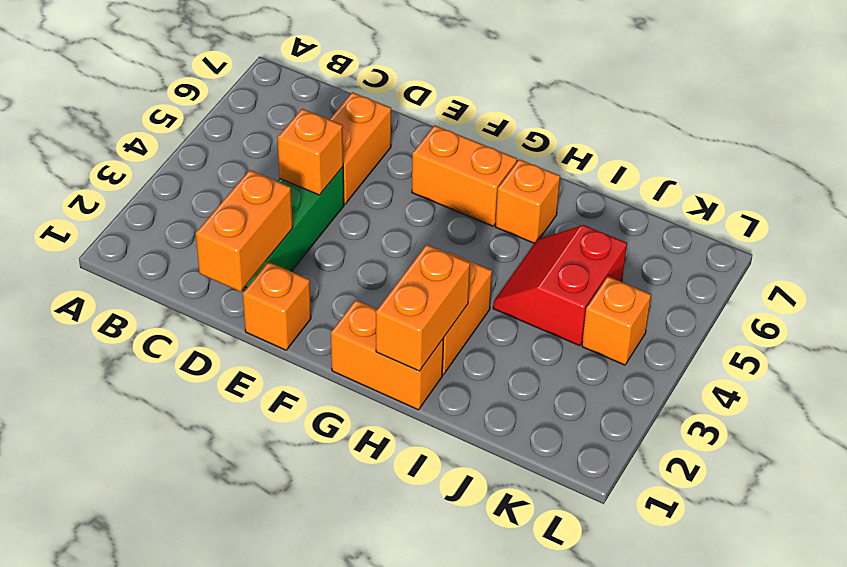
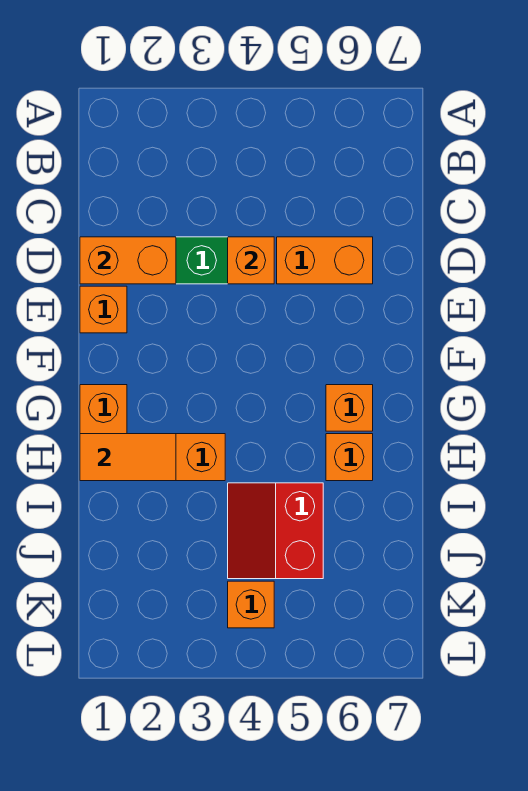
orange brick F6:G6 level 1 -> orange brick G6 level 1
orange brick H1:H2 level 2 -> orange tile H1:H2 level 2
red slope I4:J5 level 1 top J -> red slope I4:J5 level 1 top 5

